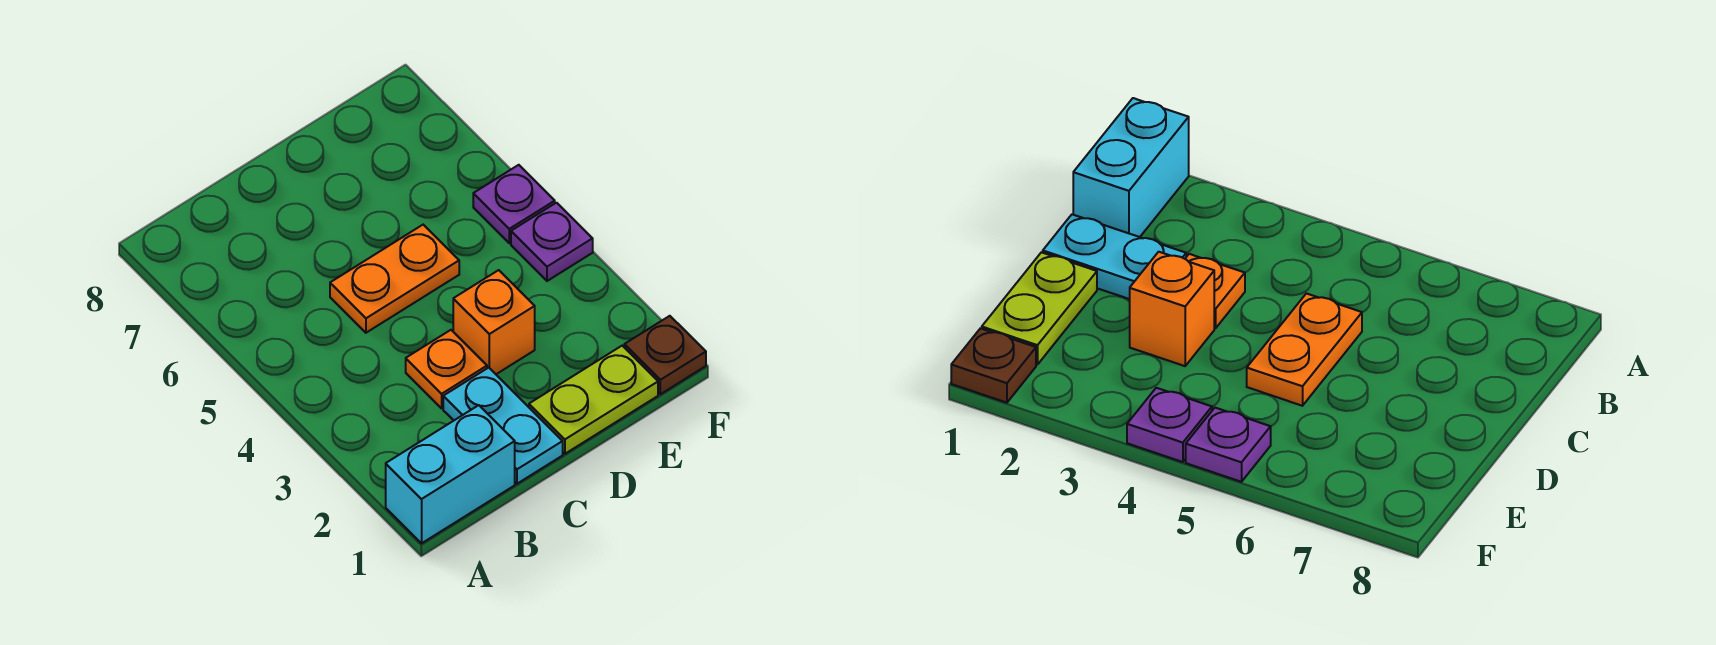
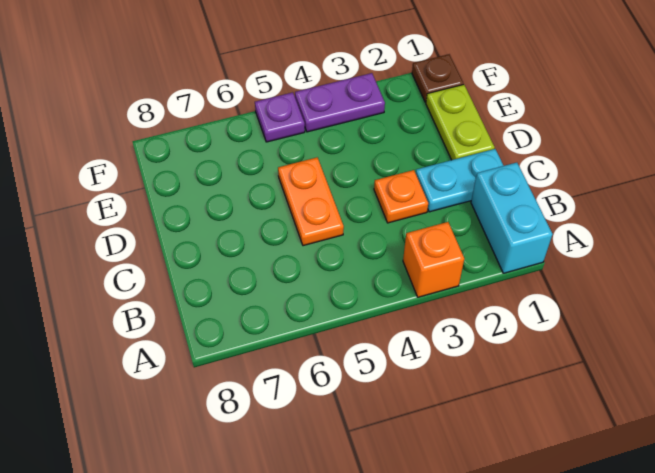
orange brick D3 level 1 -> orange brick A3 level 1
purple plate F4 level 1 -> purple plate F3:F4 level 1

